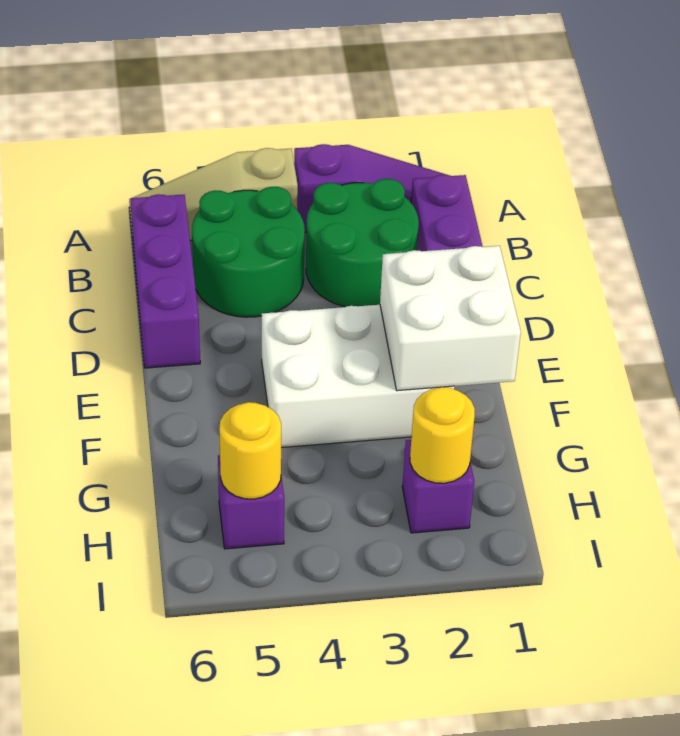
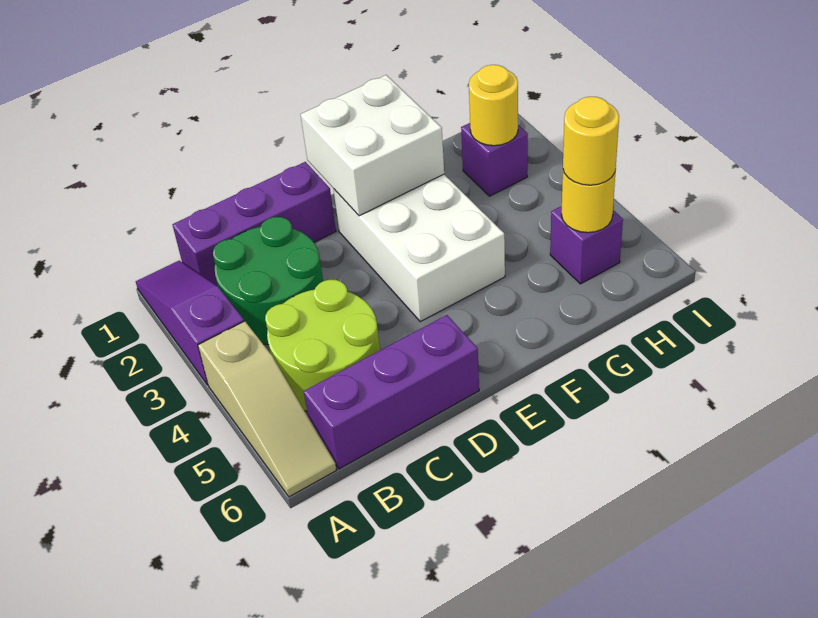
green round brick B4:C5 level 1 -> lime round brick B4:C5 level 1
none -> yellow round brick H5 level 3

